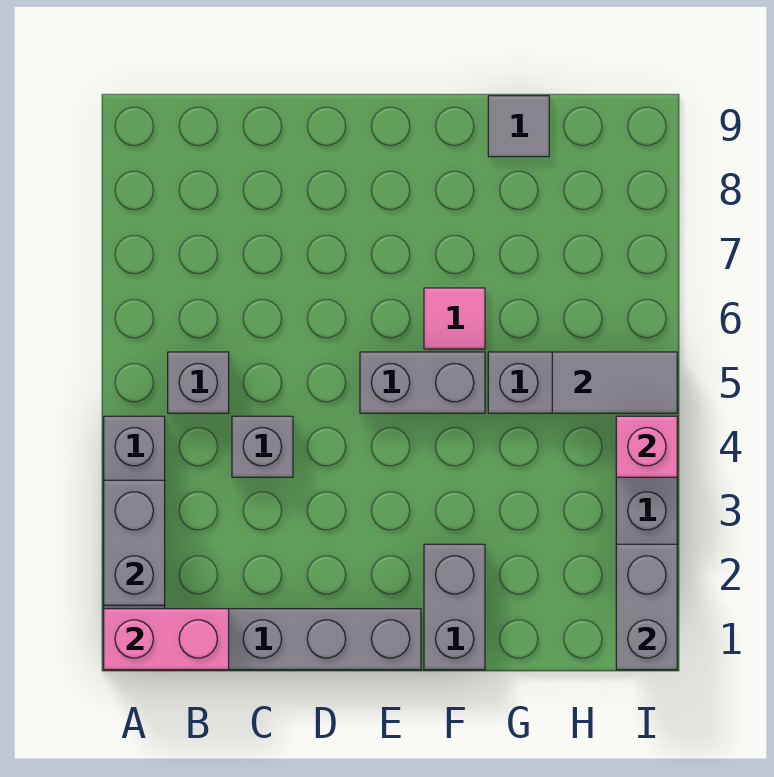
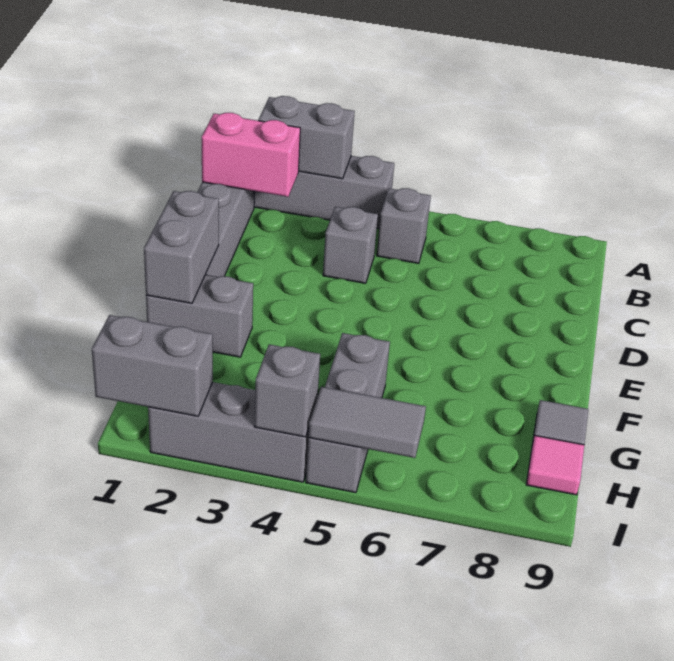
pink brick A1:B1 level 2 -> pink brick B1:B2 level 2
grey brick E5:F5 level 1 -> grey brick E1:F1 level 2
pink tile F6 level 1 -> pink tile H9 level 1
grey tile H5:I5 level 2 -> grey tile I5:I6 level 2
pink brick I4 level 2 -> grey brick I4 level 2

